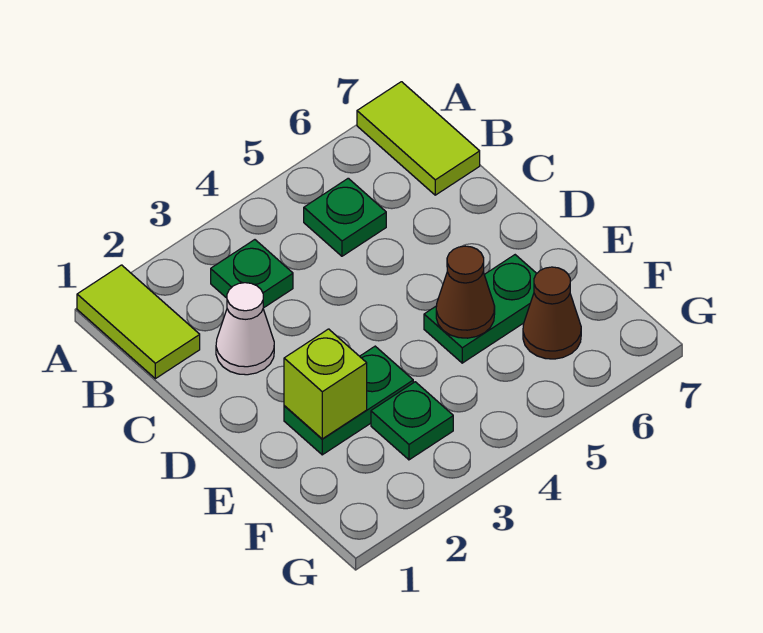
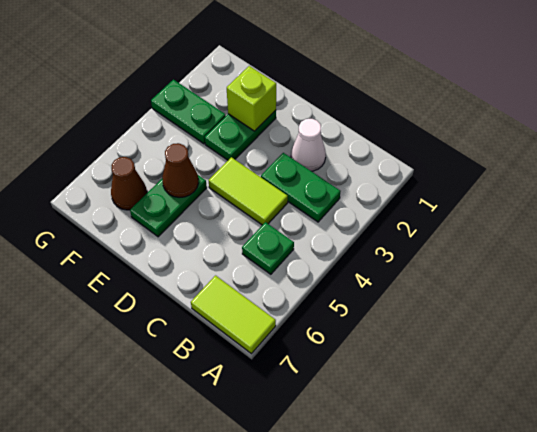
lime tile A1:B1 level 1 -> lime tile C4:D4 level 1
green plate B3 level 1 -> green plate B3:C3 level 1
green plate F3 level 1 -> green plate F3:G3 level 1

